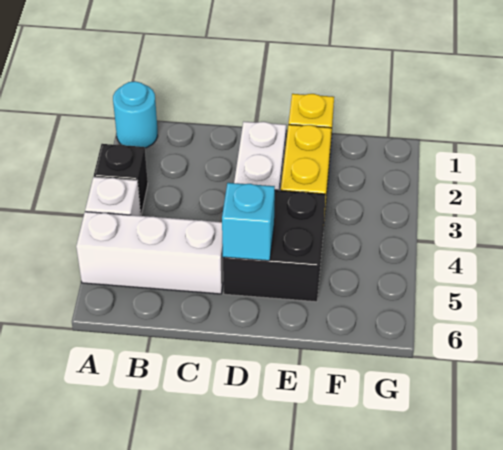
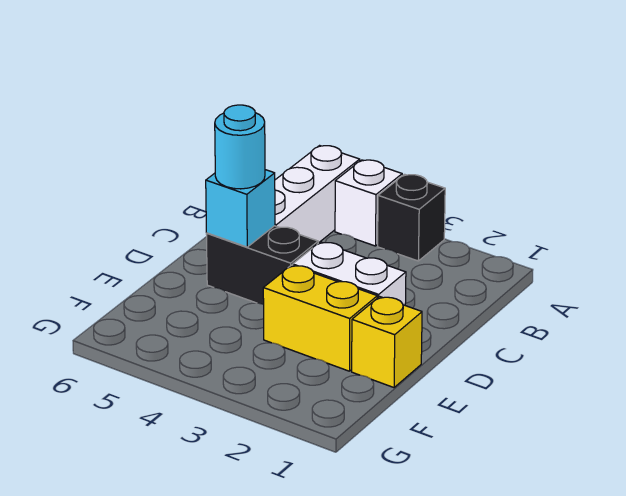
cyan round brick A1 level 1 -> cyan round brick D5 level 3
black brick D4:E5 level 1 -> black brick D4:D5 level 1

